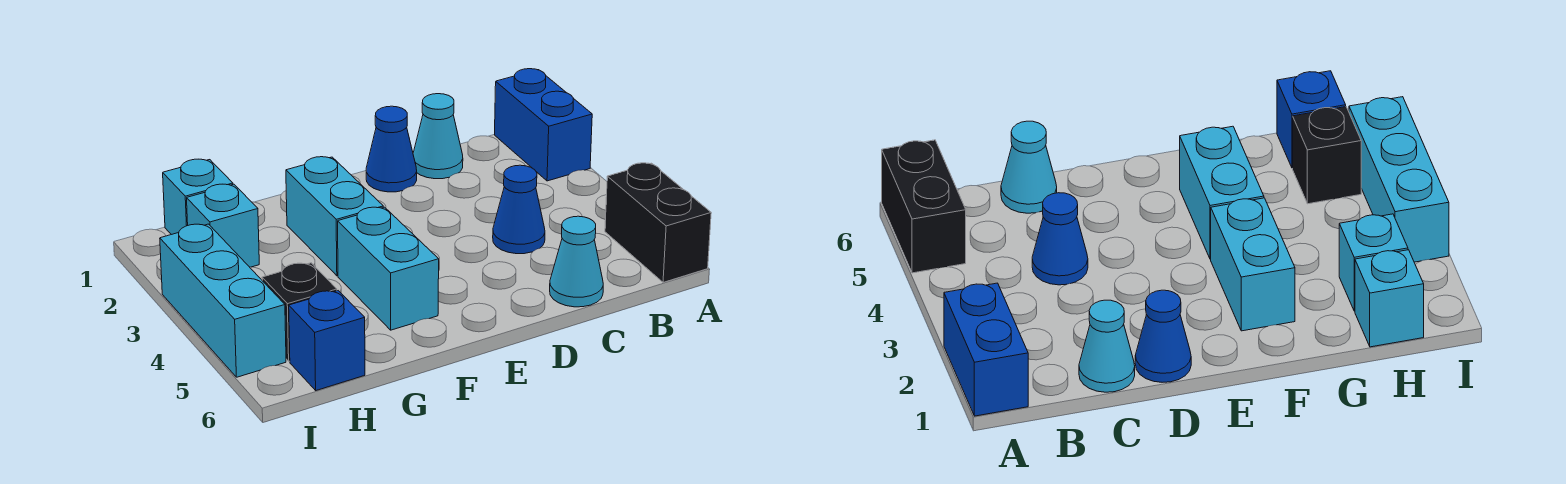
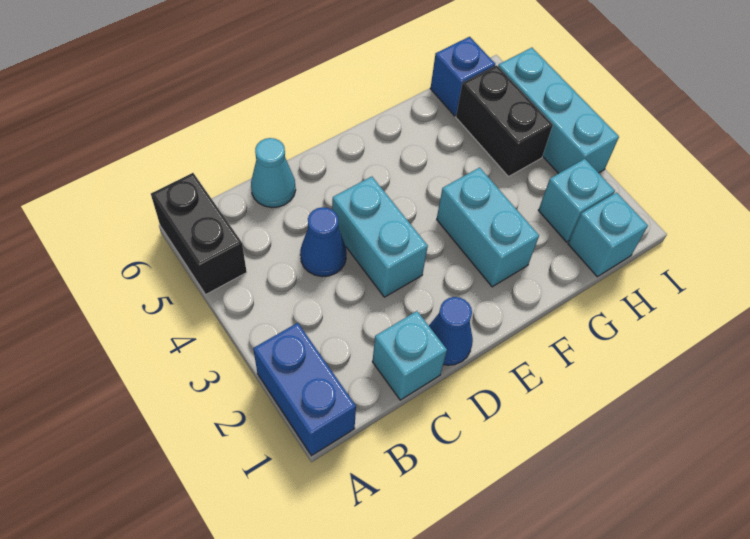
cyan cone C1 level 1 -> cyan brick C1 level 1
cyan brick F4:F5 level 1 -> cyan brick D3:D4 level 1
black brick H5 level 1 -> black brick H4:H5 level 1

